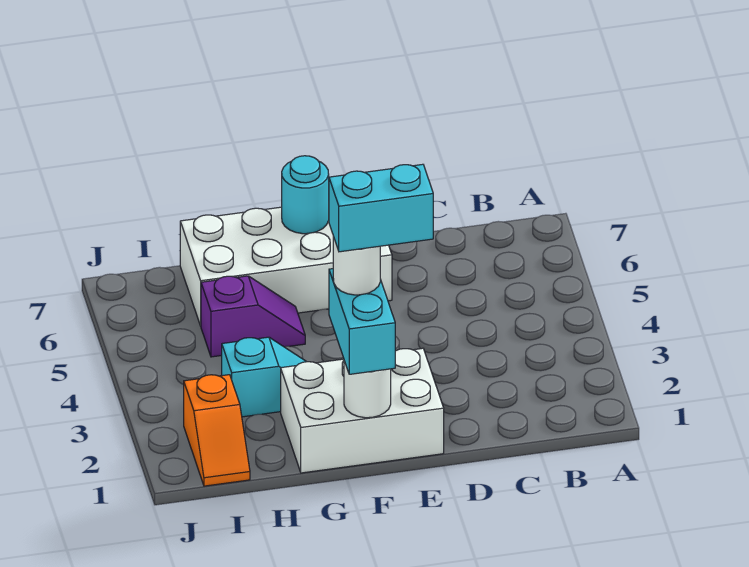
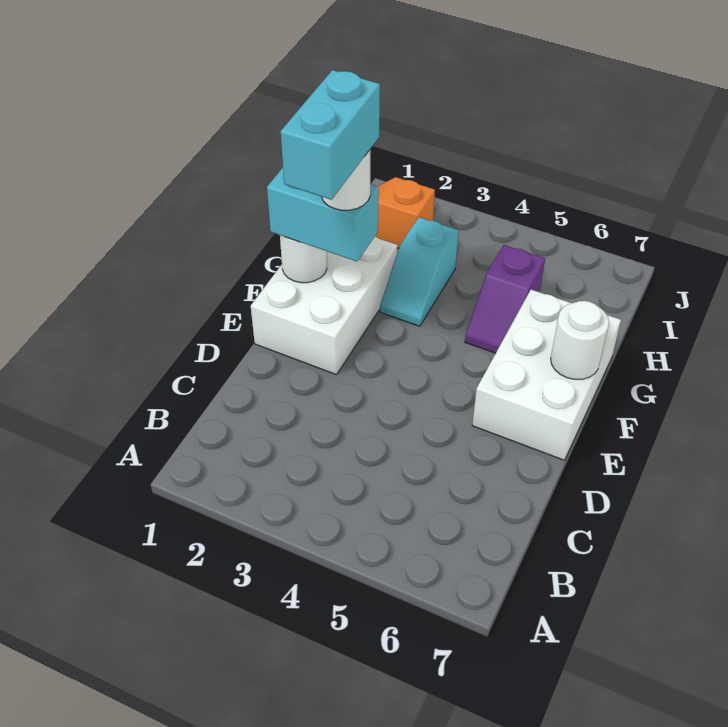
white brick E6:H7 level 1 -> white brick E6:G7 level 1
cyan round brick F7 level 2 -> white round brick F7 level 2

